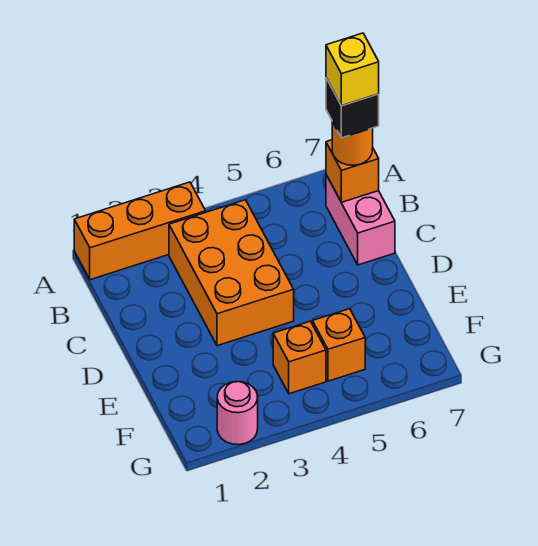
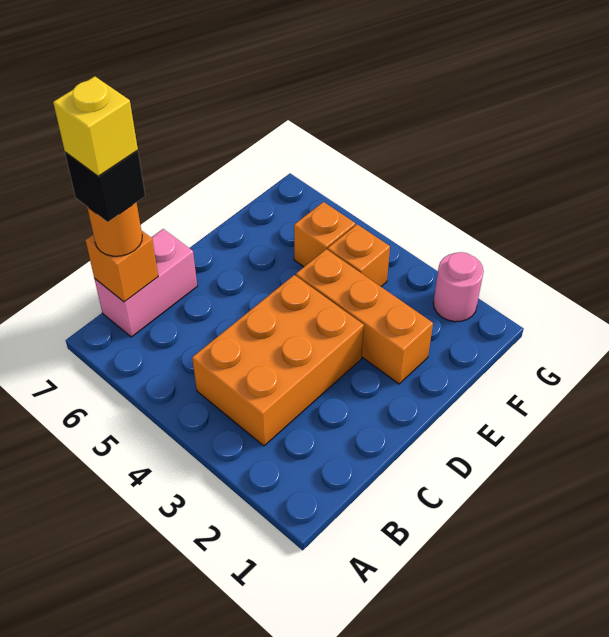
orange brick A1:A3 level 1 -> orange brick E2:E4 level 1

